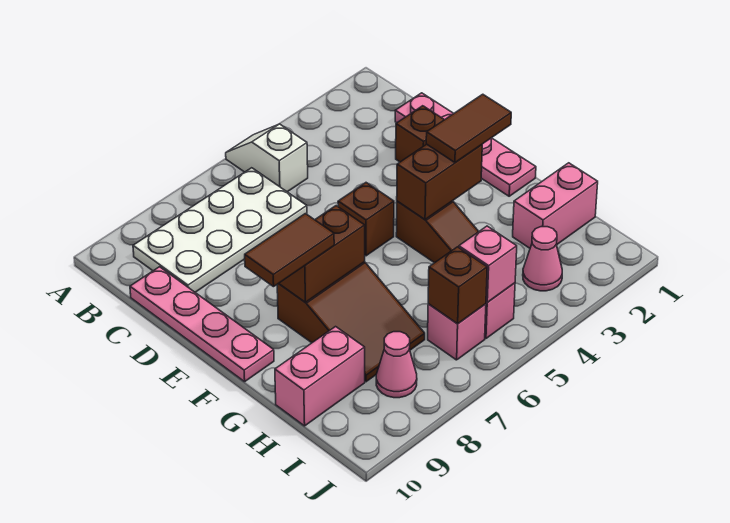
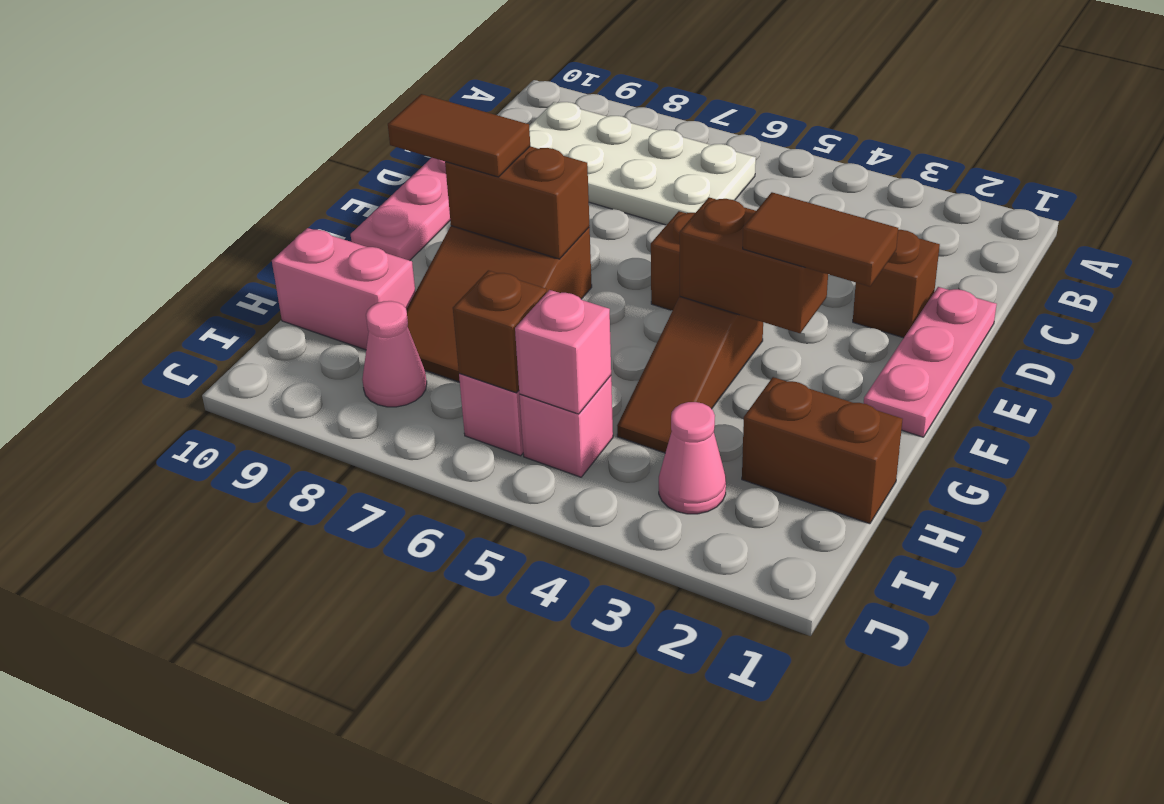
white slope A5:B5 level 1 top B -> none
pink plate C1:F1 level 1 -> pink plate D1:F1 level 1
pink brick H1:H2 level 1 -> brown brick H1:H2 level 1

